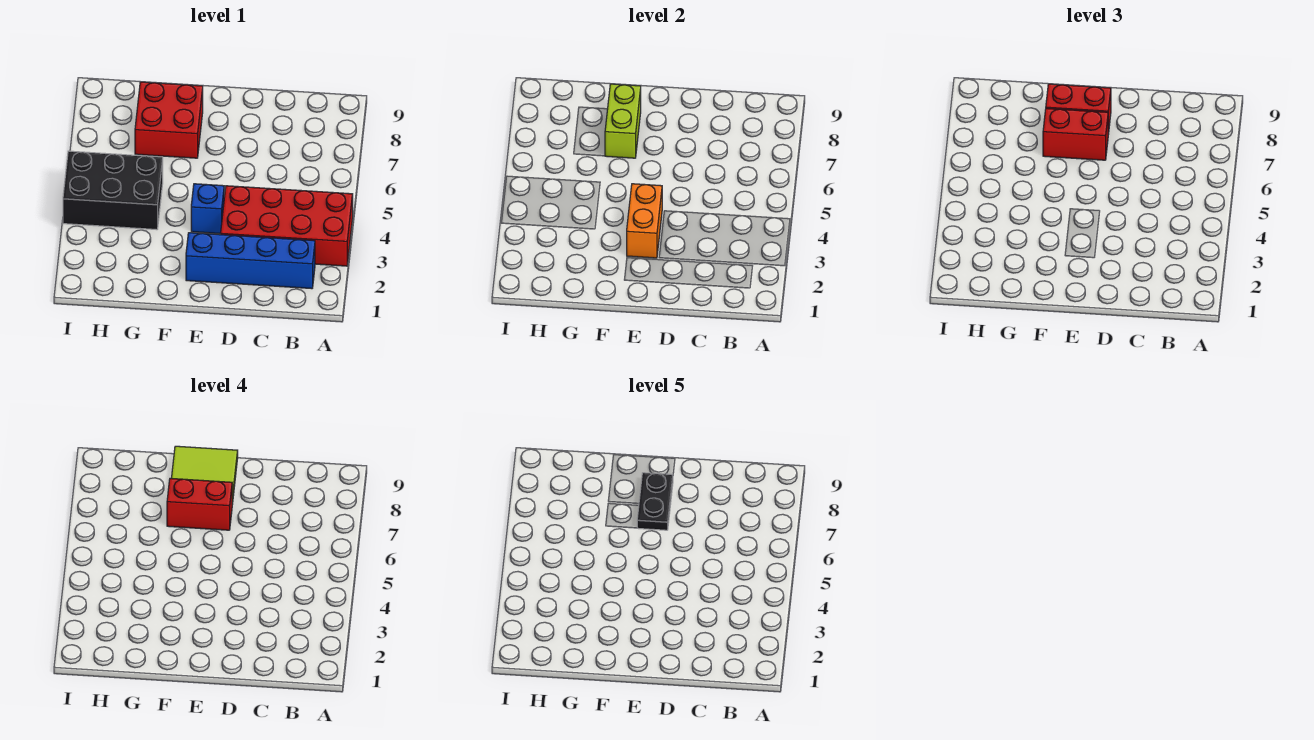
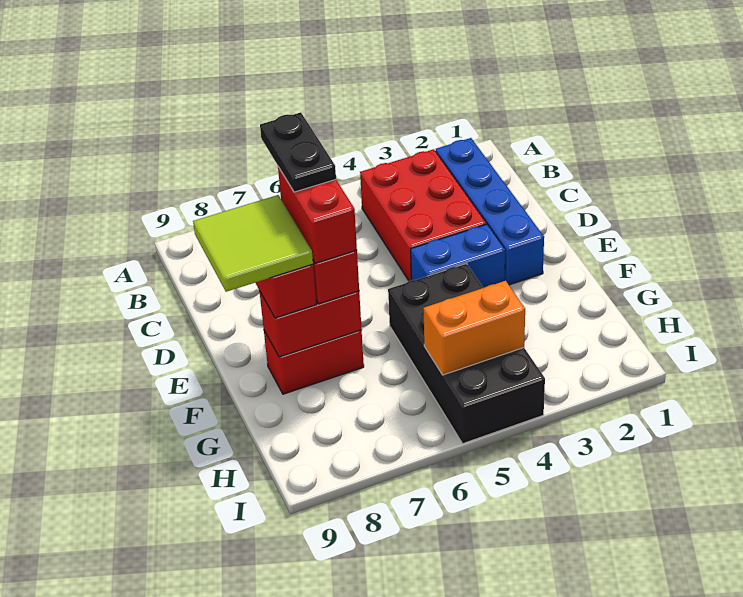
red brick A3:D4 level 1 -> red brick B3:D4 level 1
orange brick E3:E4 level 2 -> orange brick H4:H5 level 2
blue brick E4 level 1 -> blue brick E3:E4 level 1
black plate E7:E8 level 5 -> black plate D7:E7 level 5
red brick F7:G8 level 1 -> red brick F7:F8 level 1
lime brick F7:F8 level 2 -> red brick F7:F8 level 2
black brick G4:I5 level 1 -> black brick F4:I5 level 1

